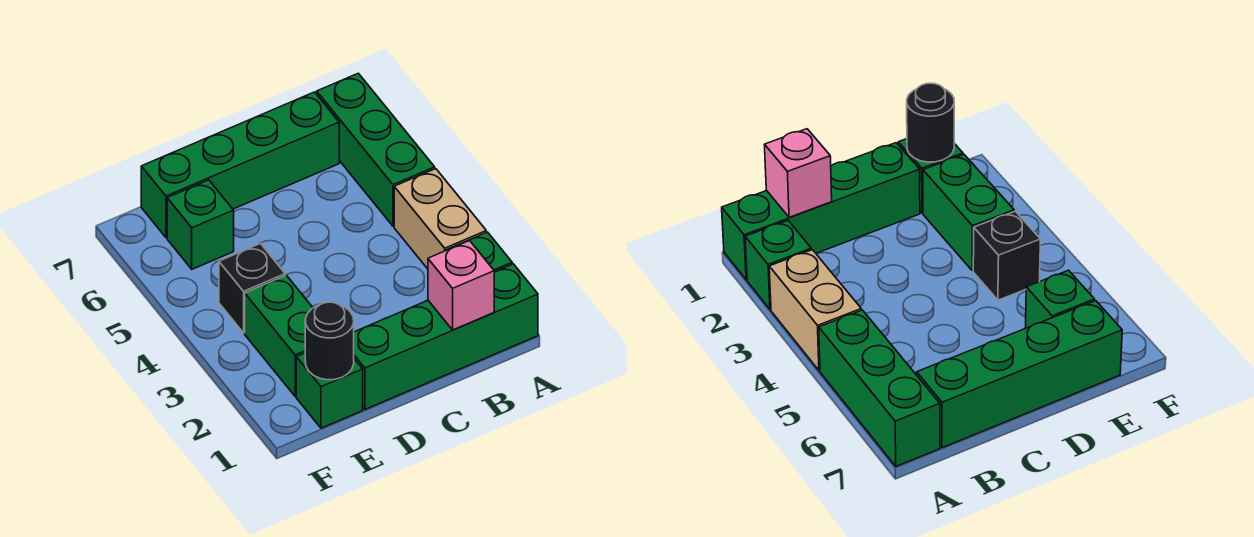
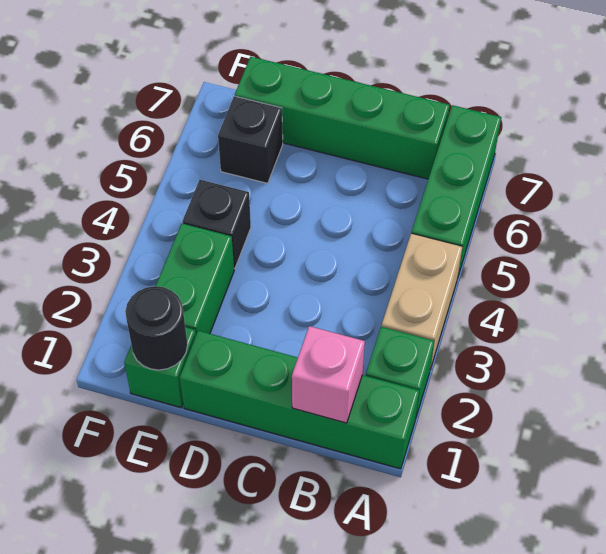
green brick E6 level 1 -> black brick E6 level 1

